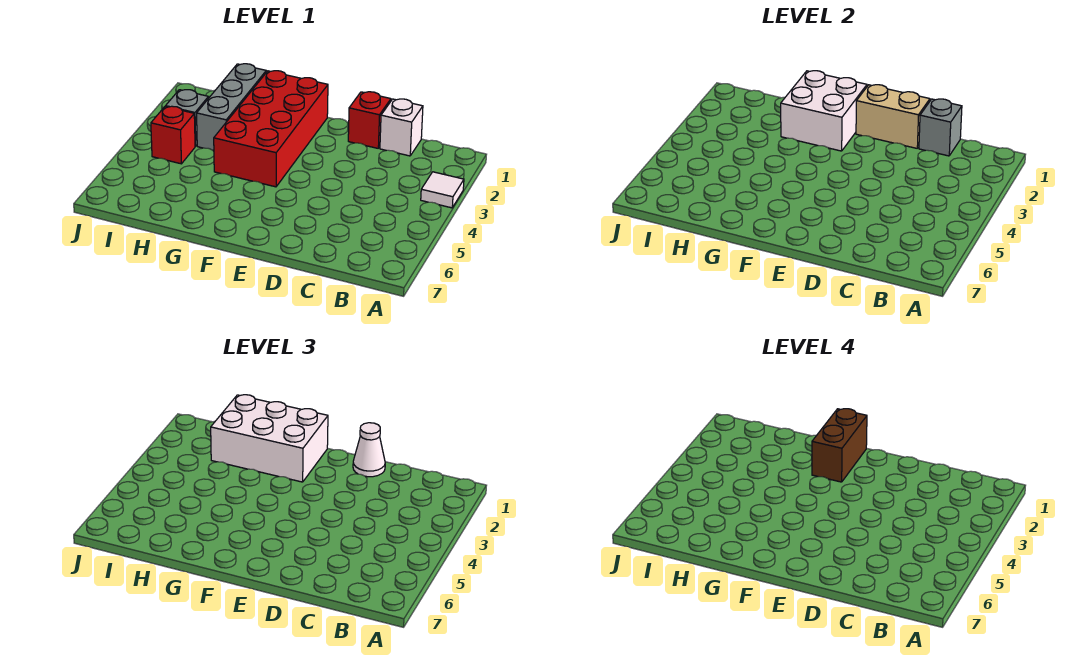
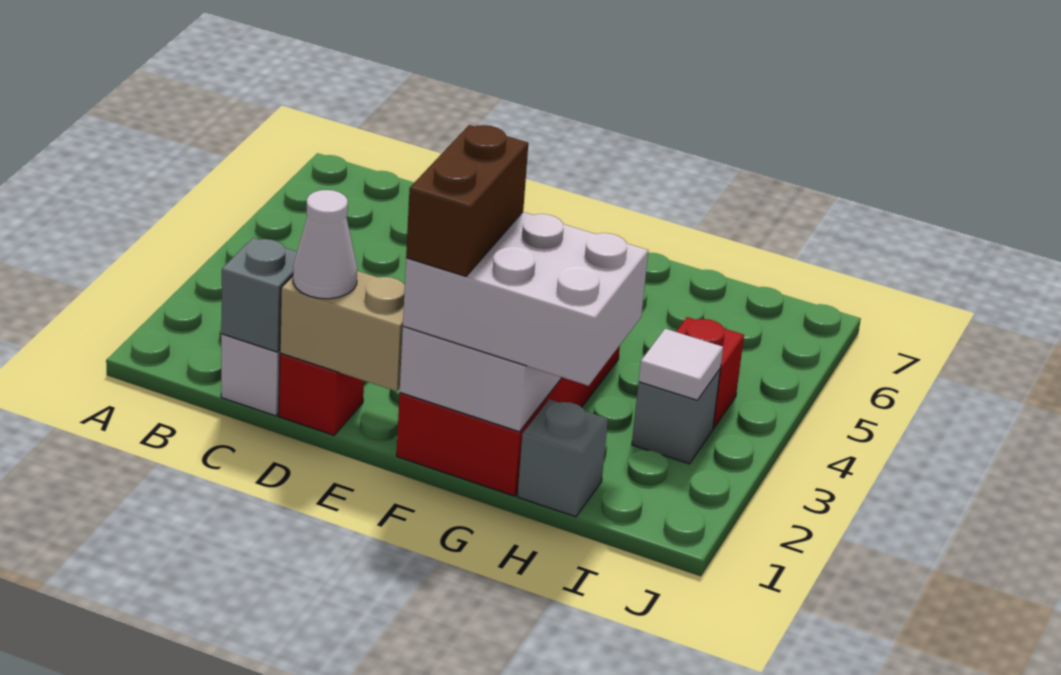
white tile A3 level 1 -> white tile I3 level 2
grey brick H1:H3 level 1 -> grey brick H1 level 1

